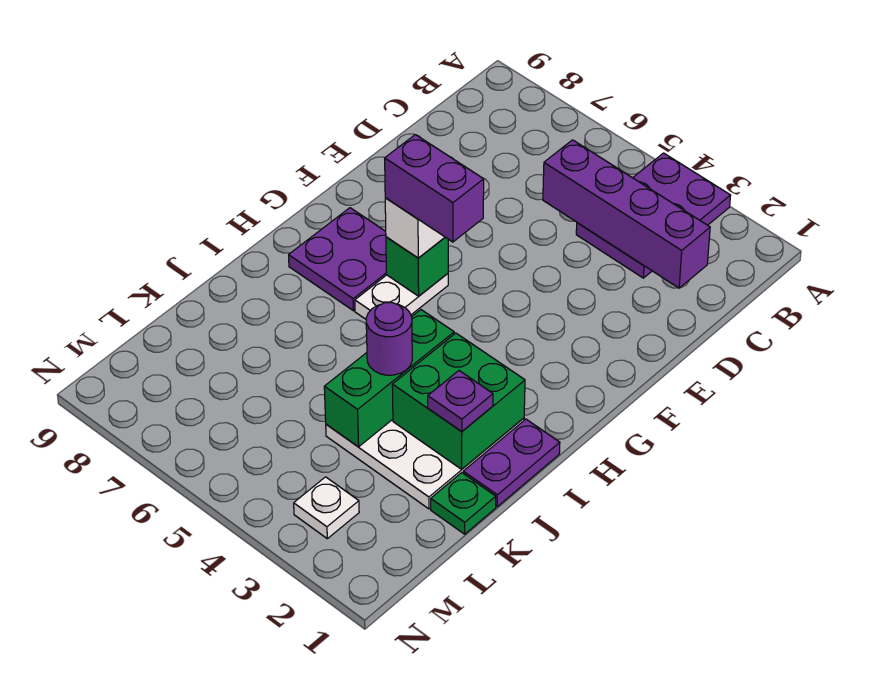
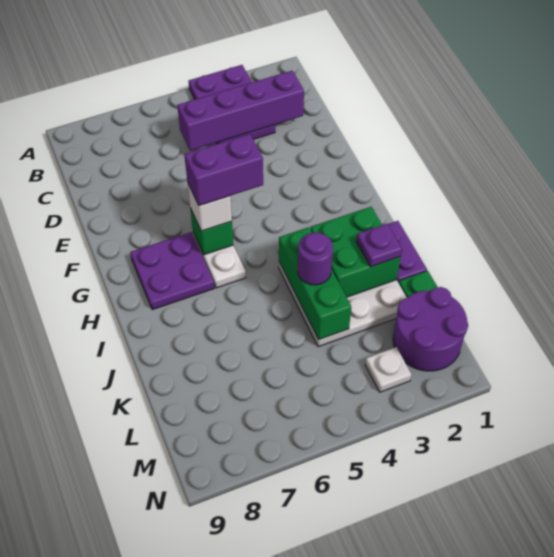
none -> purple round brick L1:M2 level 1

